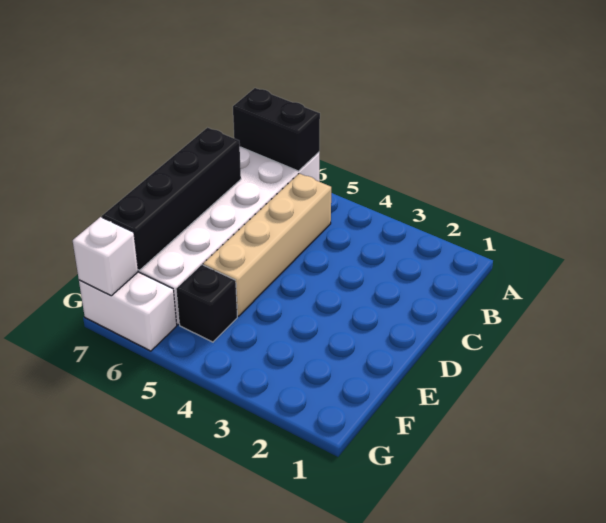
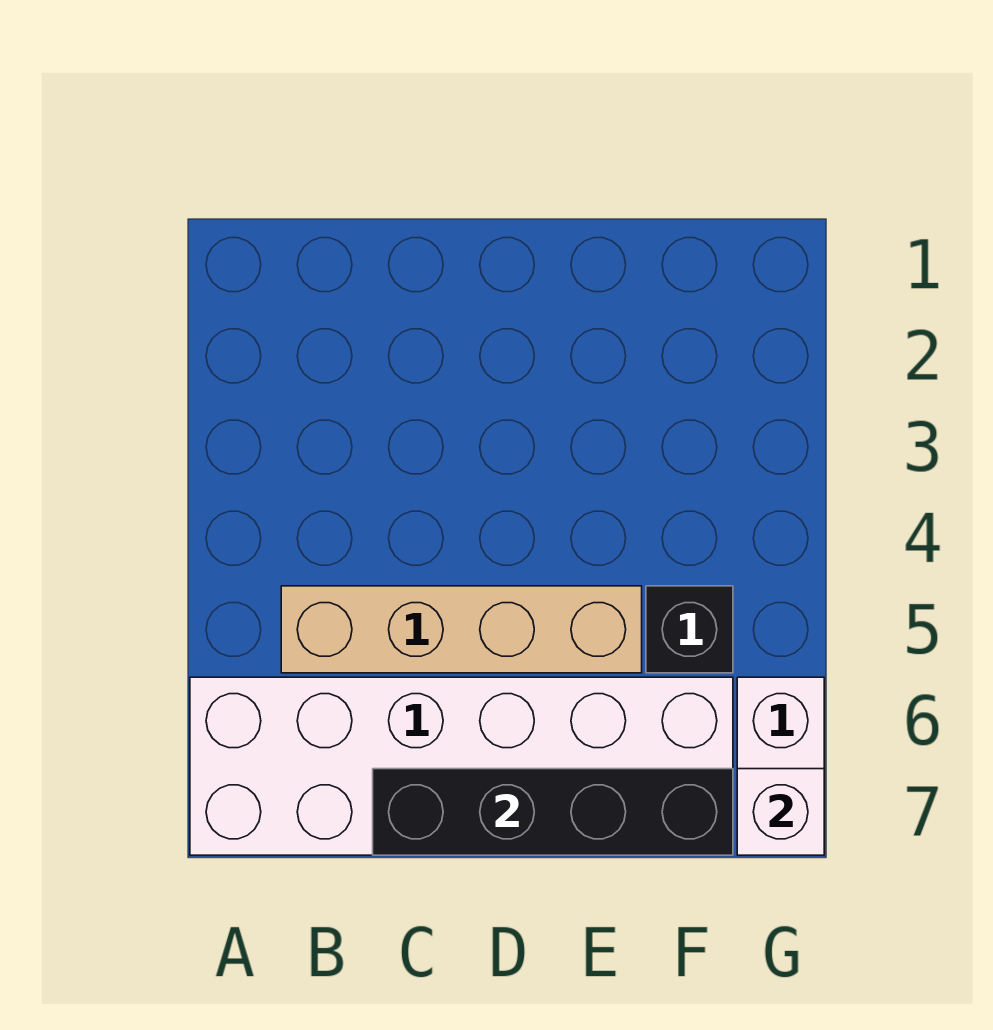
black brick A6:A7 level 2 -> none

